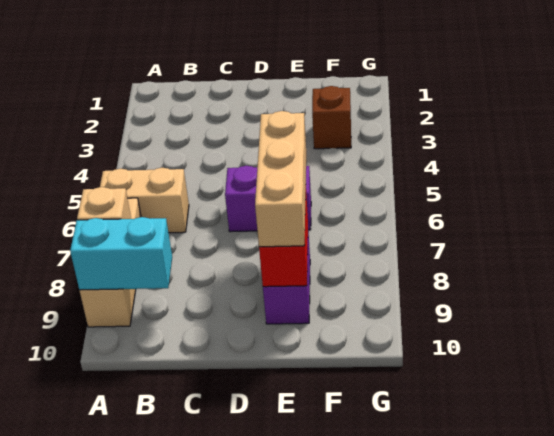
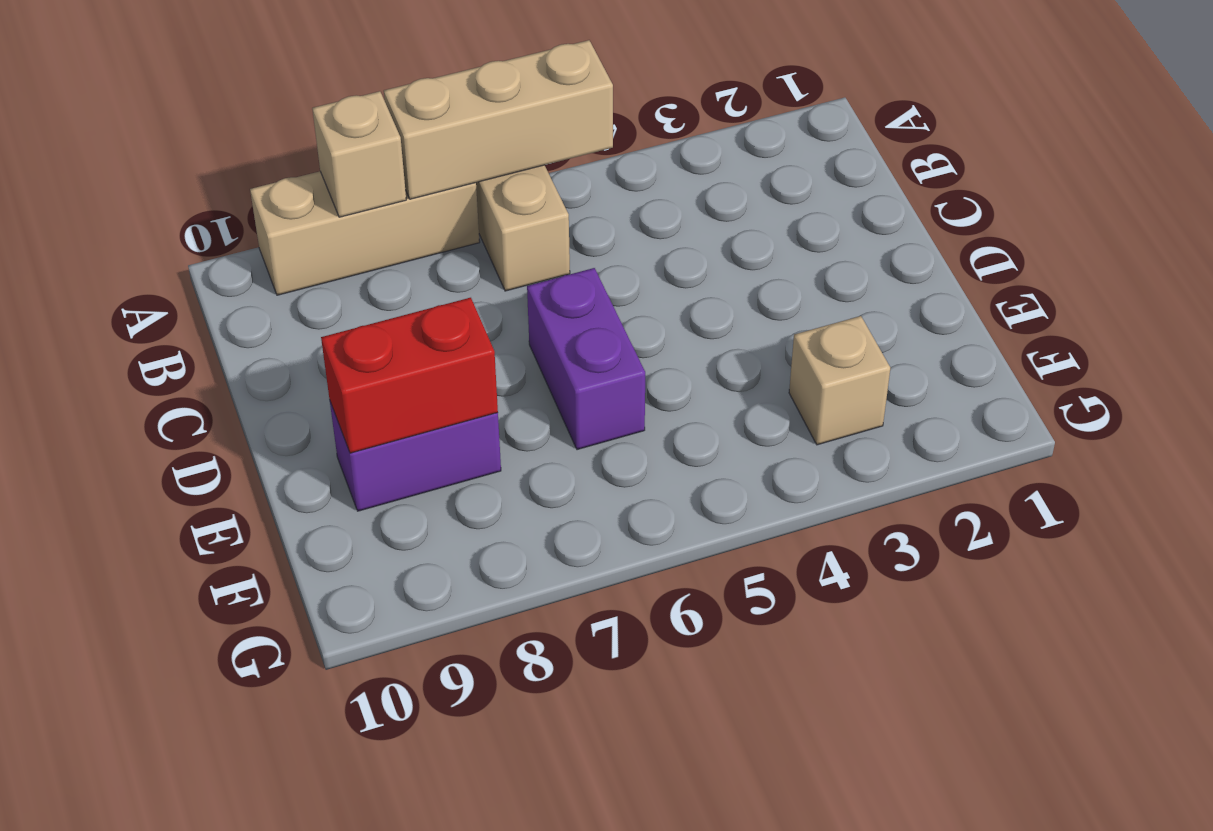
cyan brick A9:B9 level 2 -> none
tan brick E7:E9 level 3 -> tan brick A5:A7 level 2
brown brick F3 level 1 -> tan brick F3 level 1

